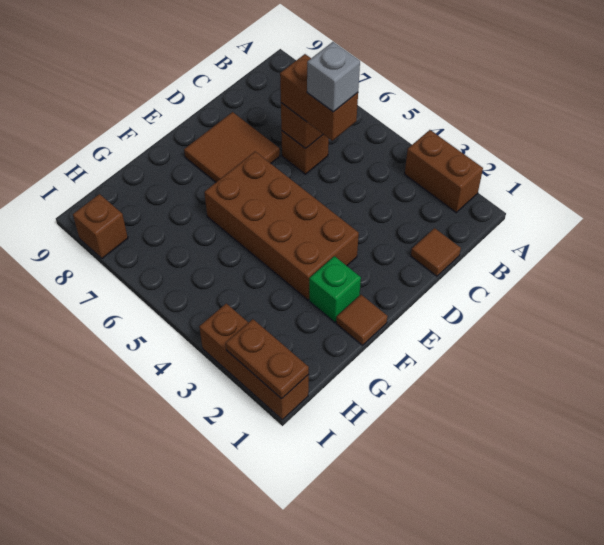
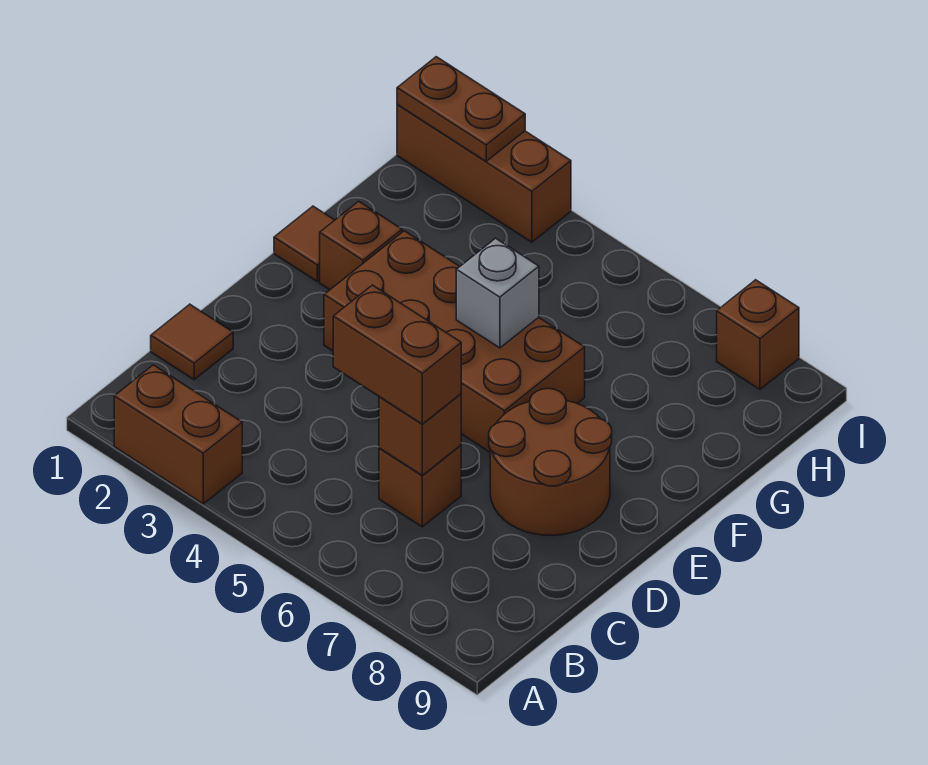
grey brick C5 level 4 -> grey brick F5 level 2
brown tile D7:E8 level 1 -> brown round brick D7:E8 level 1
green brick F2 level 1 -> brown brick F2 level 1

